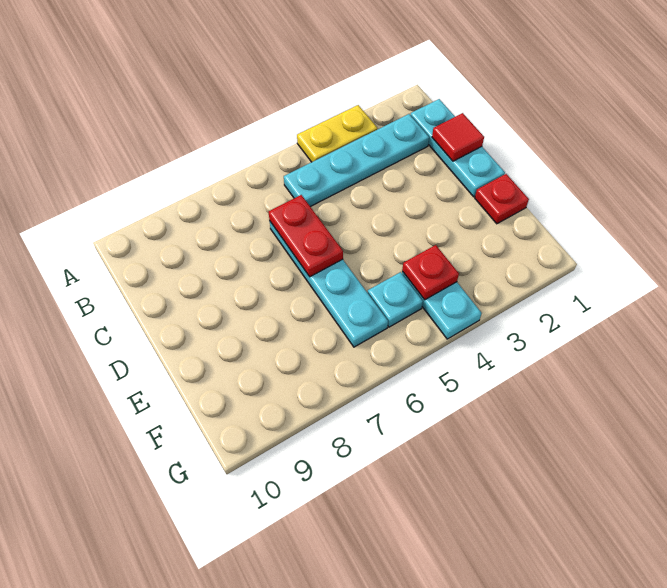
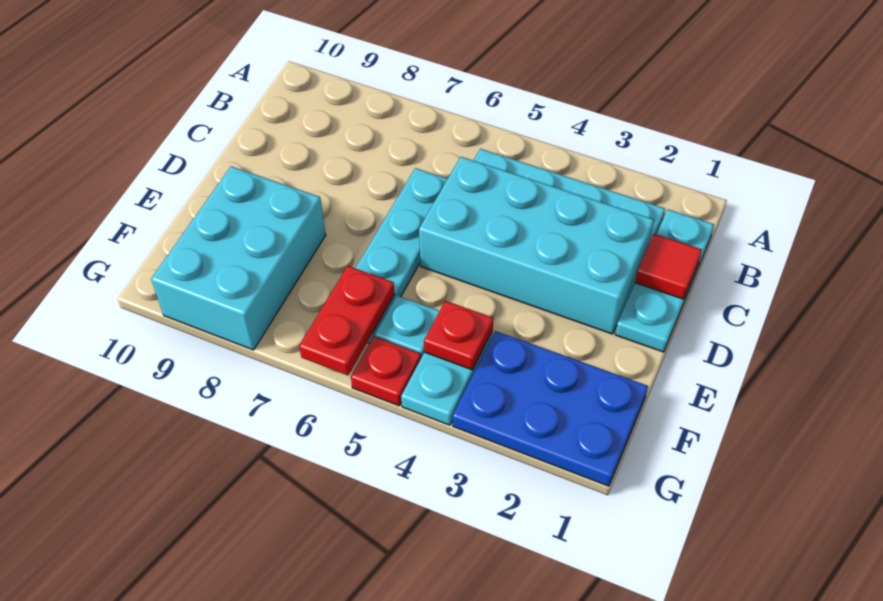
yellow plate A3:A4 level 1 -> none
none -> cyan brick C2:D5 level 1
red plate C6:D6 level 2 -> red plate F6:G6 level 2
red plate E1 level 1 -> red plate G5 level 1
none -> cyan brick E8:G9 level 1
none -> blue plate F1:G3 level 1

